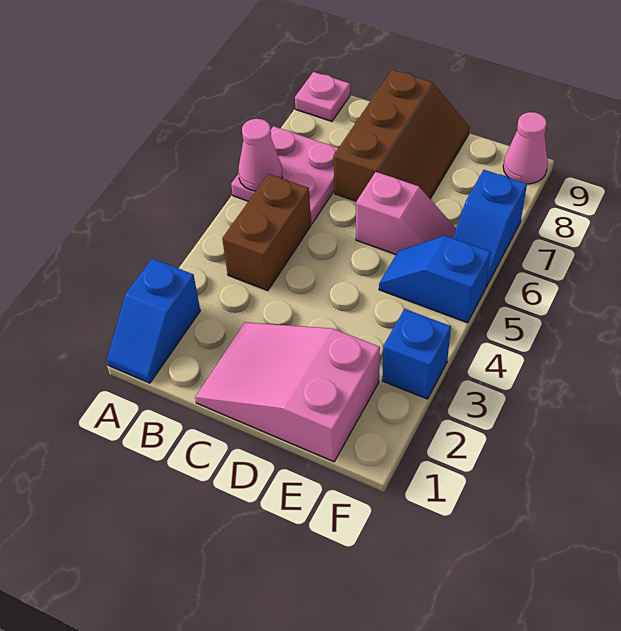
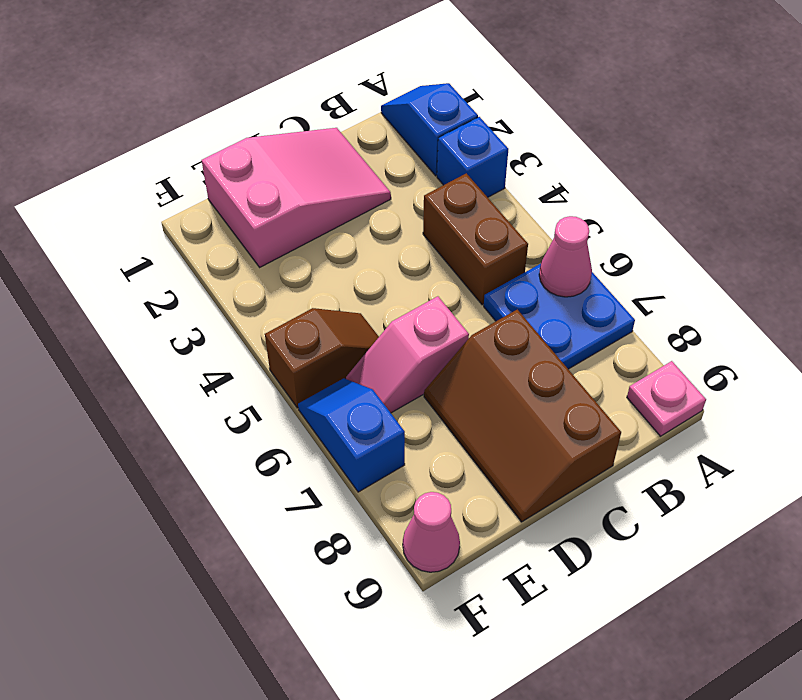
pink plate A6:B7 level 1 -> blue plate A6:B7 level 1
blue slope E5:F5 level 1 top F -> brown slope E5:F5 level 1 top F
blue brick F3 level 1 -> blue brick A3 level 1

